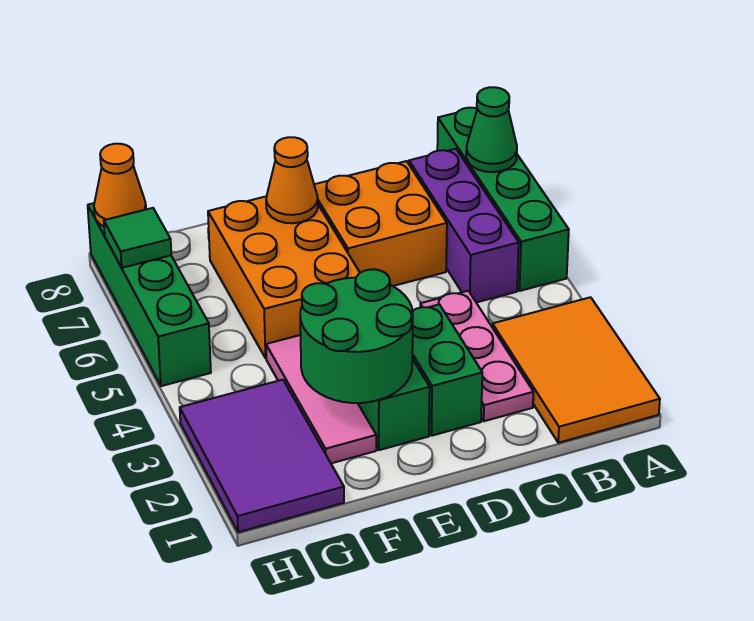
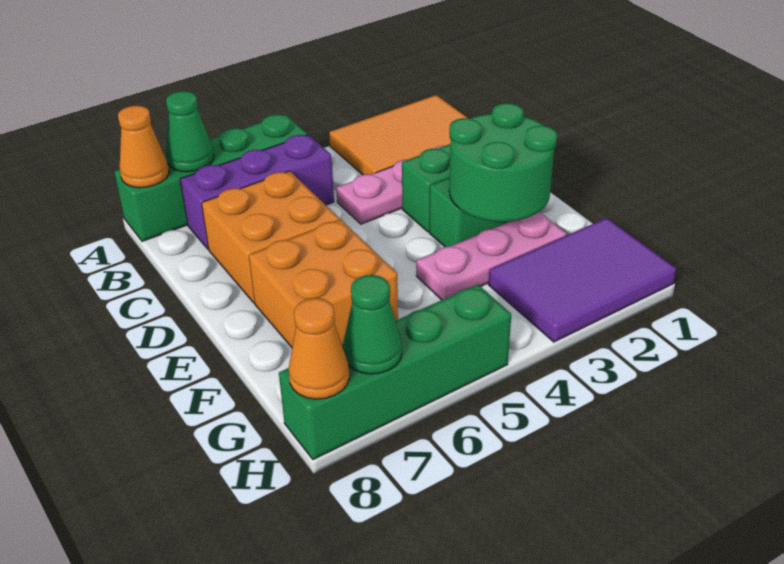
orange brick E5:F7 level 1 -> orange brick E6:F7 level 1
orange cone E7 level 2 -> orange cone A8 level 2
pink tile F2:F4 level 1 -> pink plate F2:F4 level 1
green tile H7 level 2 -> green cone H7 level 2

